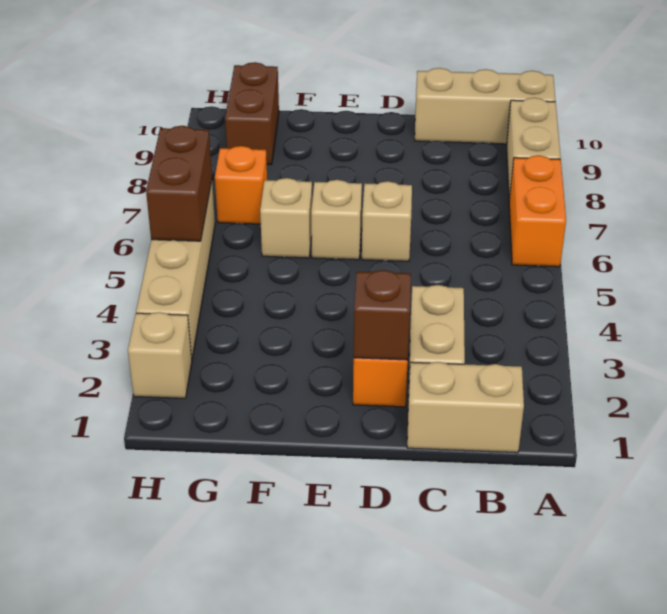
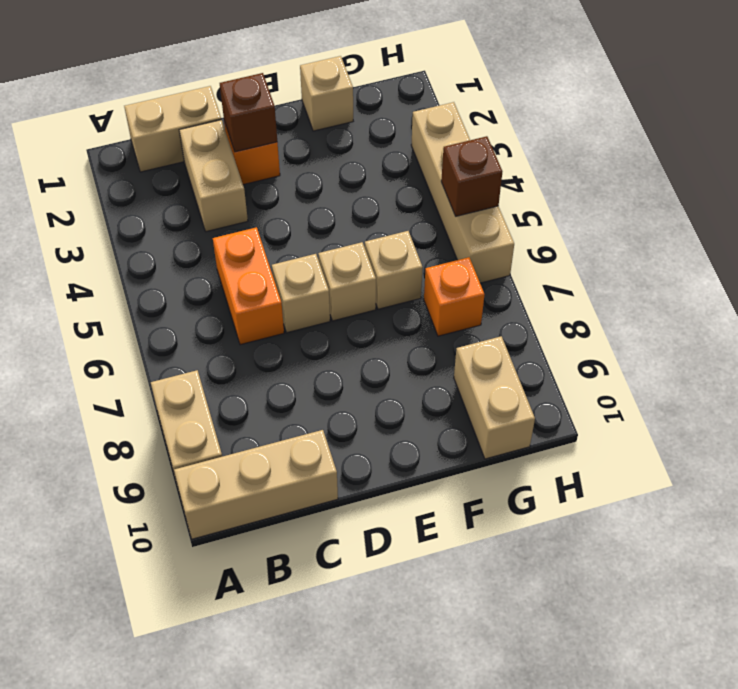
orange brick A6:A7 level 1 -> orange brick C5:C6 level 1
brown brick G9:G10 level 1 -> tan brick G9:G10 level 1
tan brick H2 level 1 -> tan brick F1 level 1
brown brick H5:H6 level 2 -> brown brick H5 level 2

